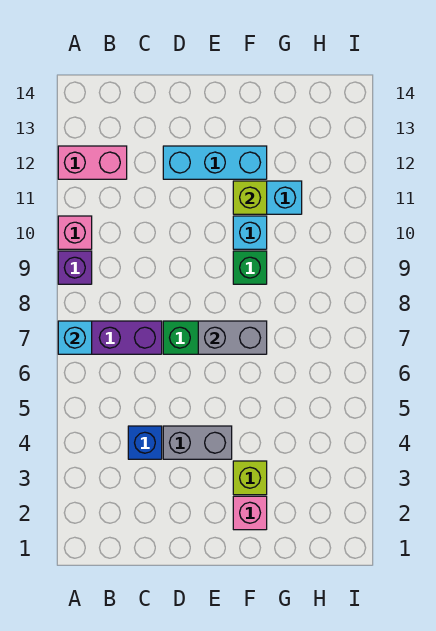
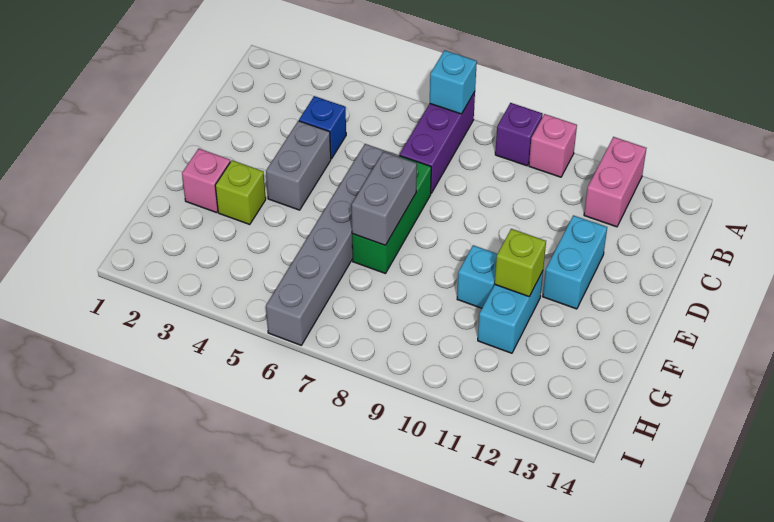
none -> grey brick D6:I6 level 1
cyan brick D12:F12 level 1 -> cyan brick D12:E12 level 1
green brick F9 level 1 -> none

